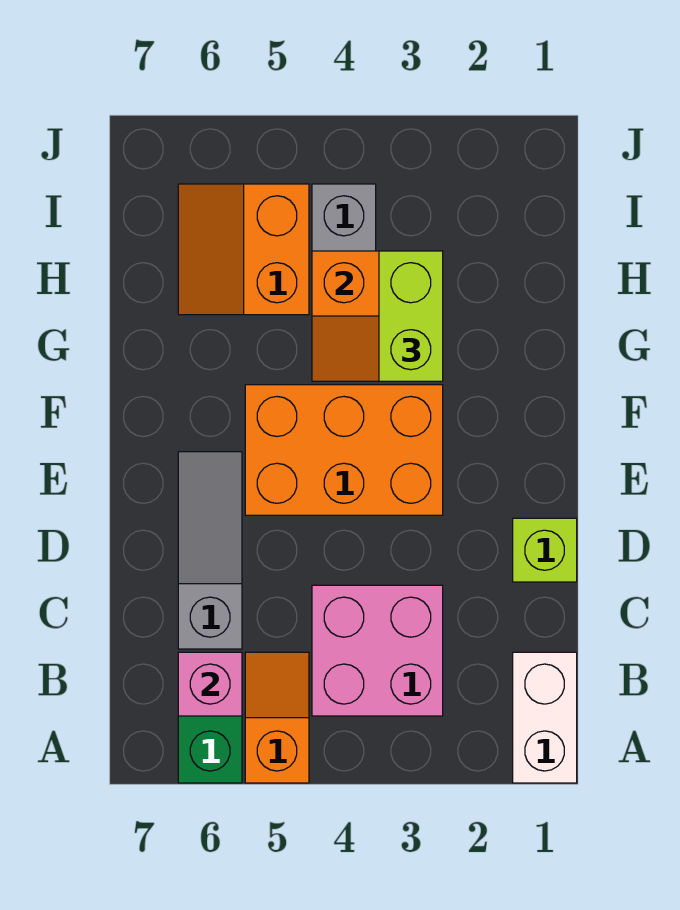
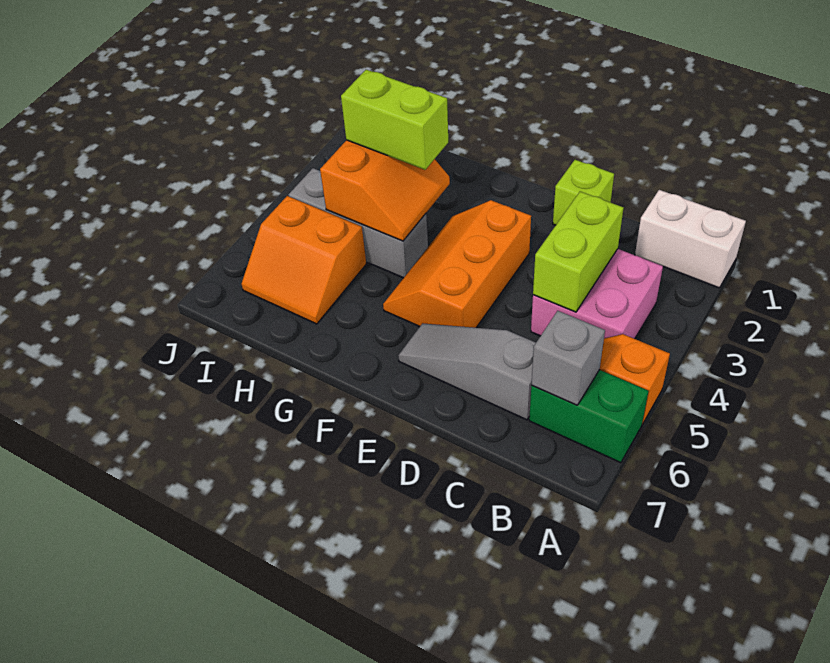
pink brick B6 level 2 -> grey brick B6 level 2
none -> lime brick C3:C4 level 2
orange brick E3:F5 level 1 -> orange slope E3:F5 level 1 top E

